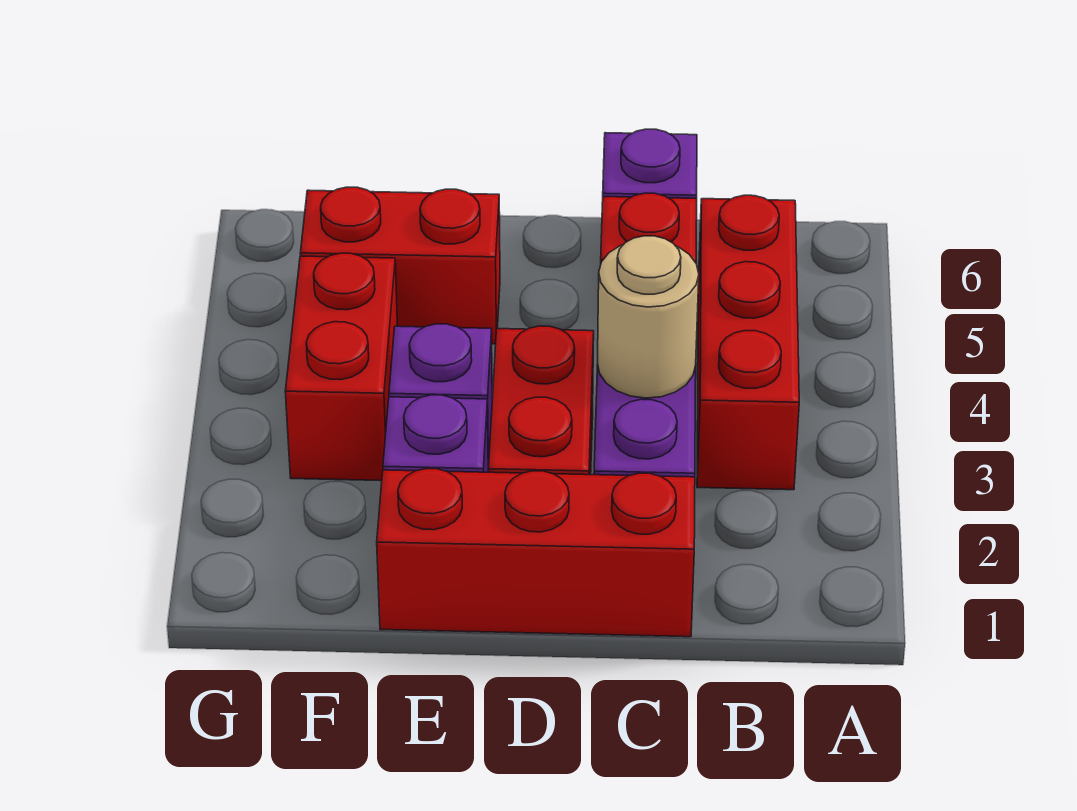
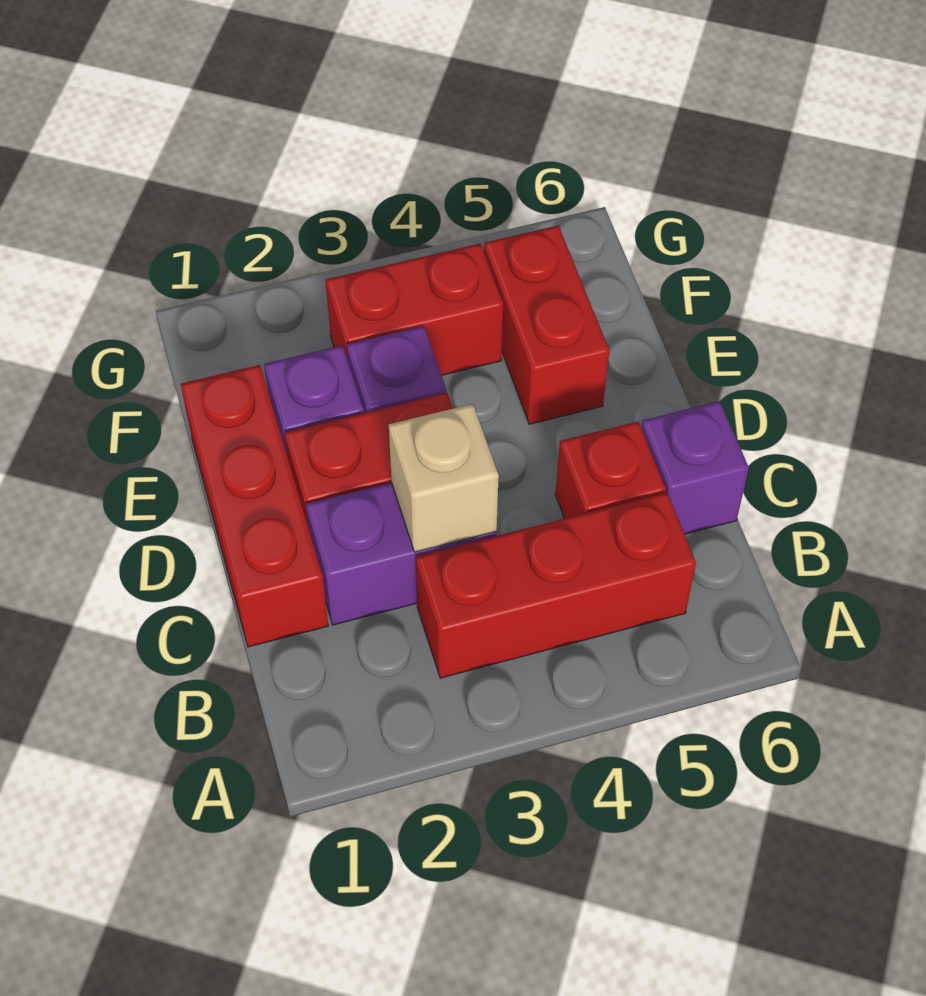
tan round brick C3 level 2 -> tan brick C3 level 2

